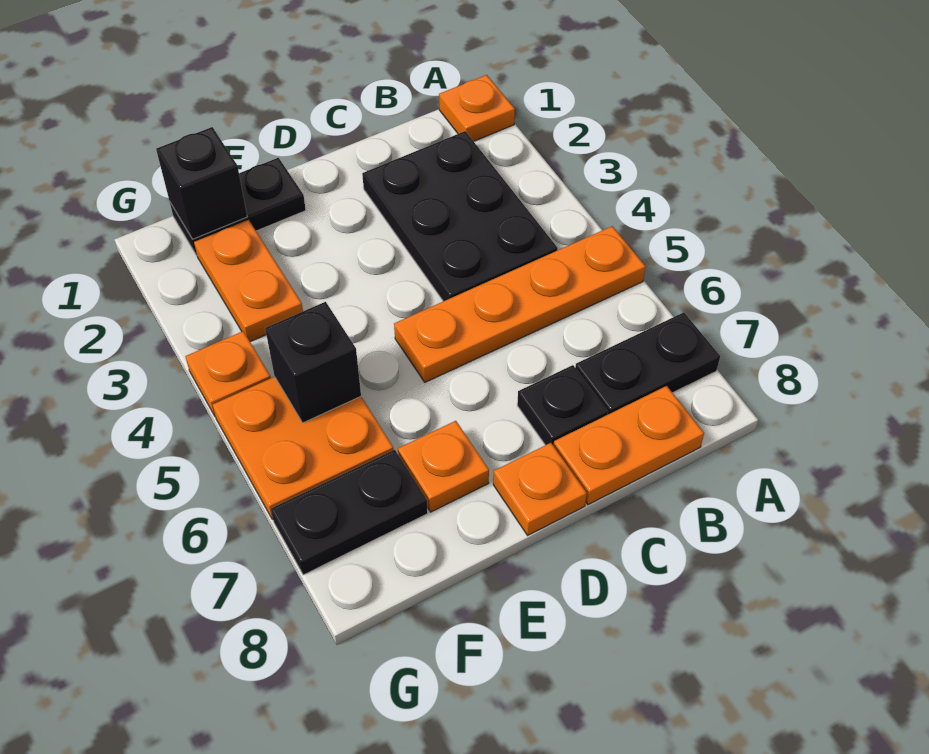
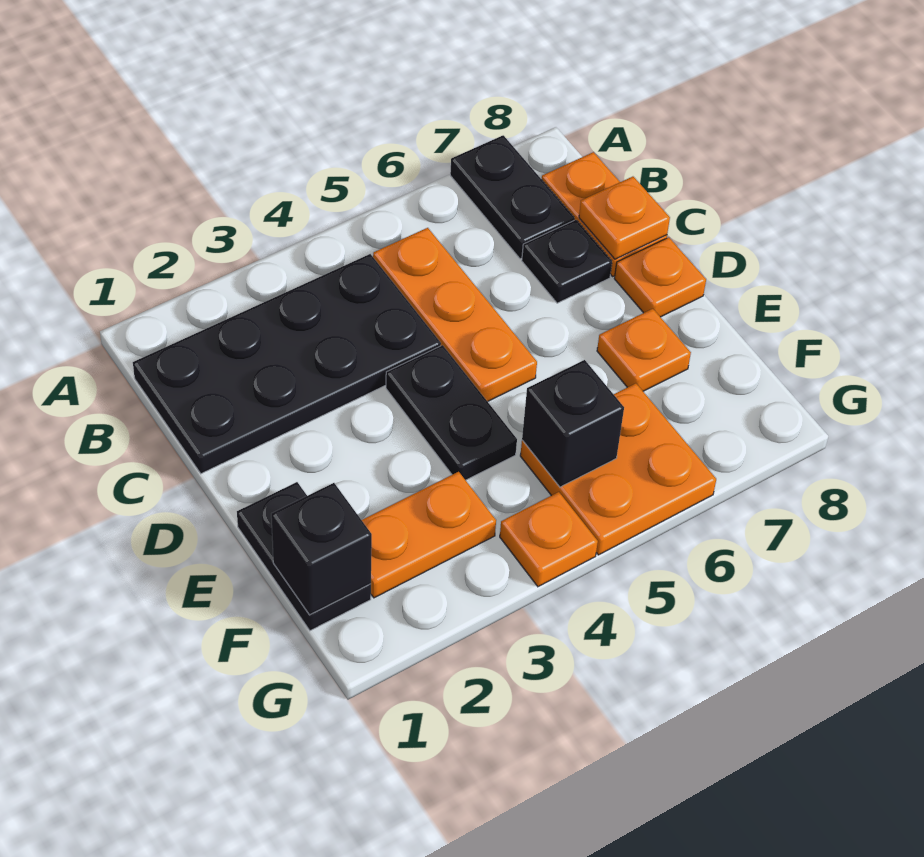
orange plate A1 level 1 -> orange plate C8 level 2
orange plate A5:D5 level 1 -> orange plate B5:D5 level 1
black plate B2:C4 level 1 -> black plate B1:C4 level 1
black plate F7:G7 level 1 -> black plate D4:E4 level 1

